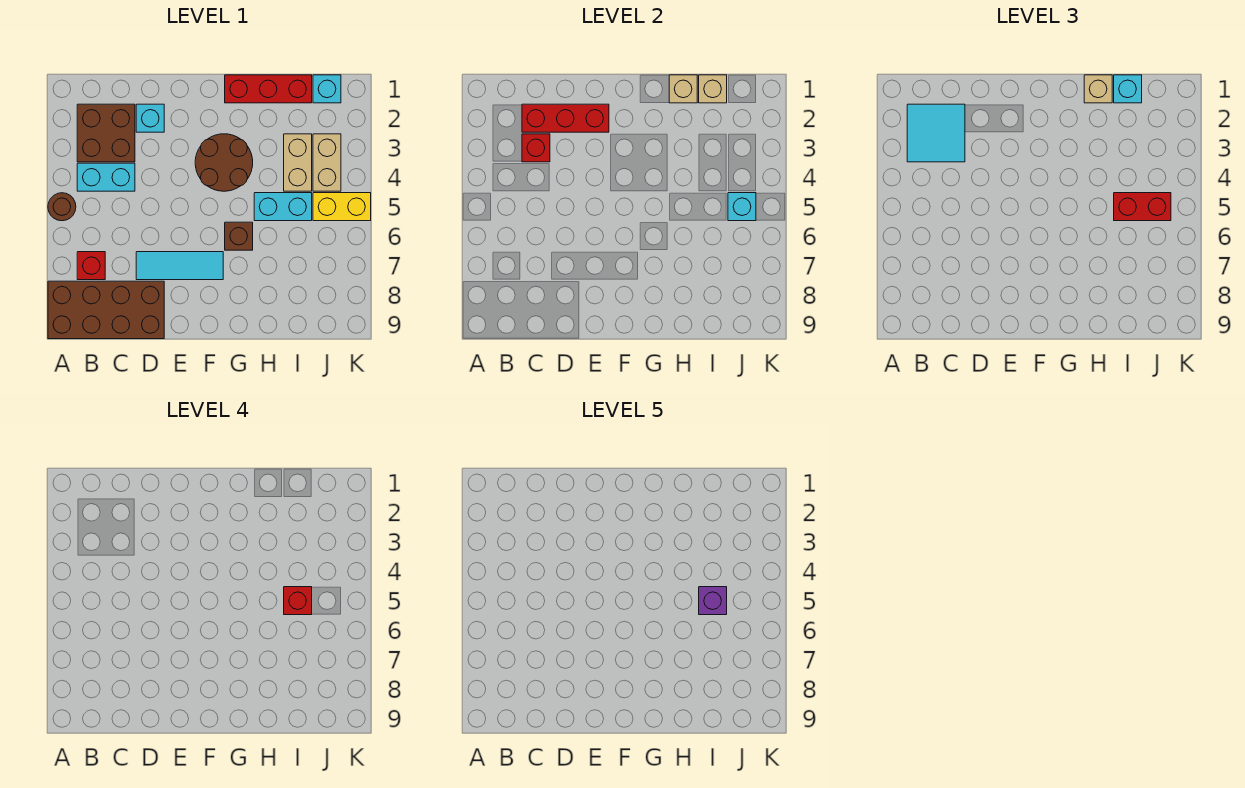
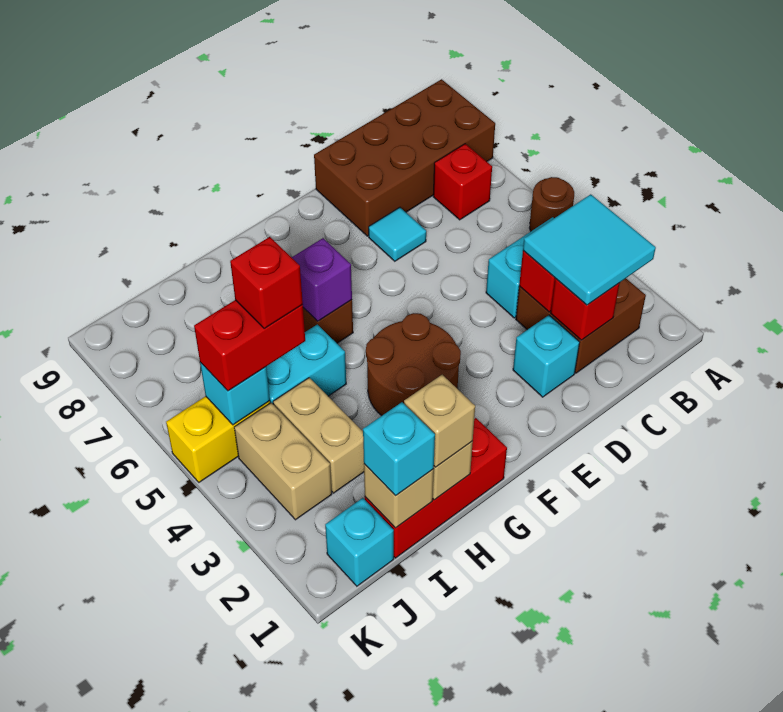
red brick C2:E2 level 2 -> red brick C2 level 2
cyan tile D7:F7 level 1 -> cyan tile D7 level 1
purple brick I5 level 5 -> purple brick G6 level 2

